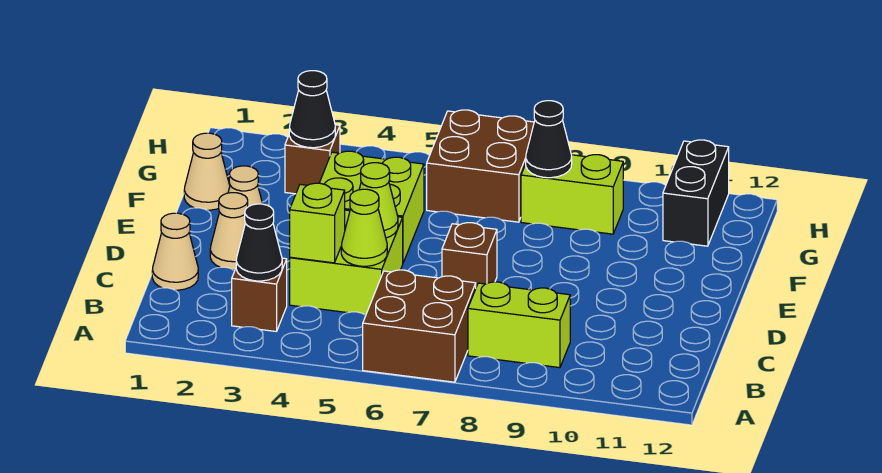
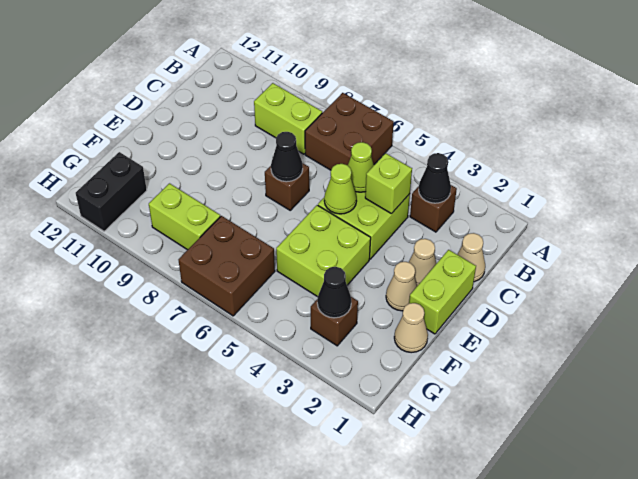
none -> lime brick D1:E1 level 1
black cone G8 level 2 -> black cone D7 level 2

